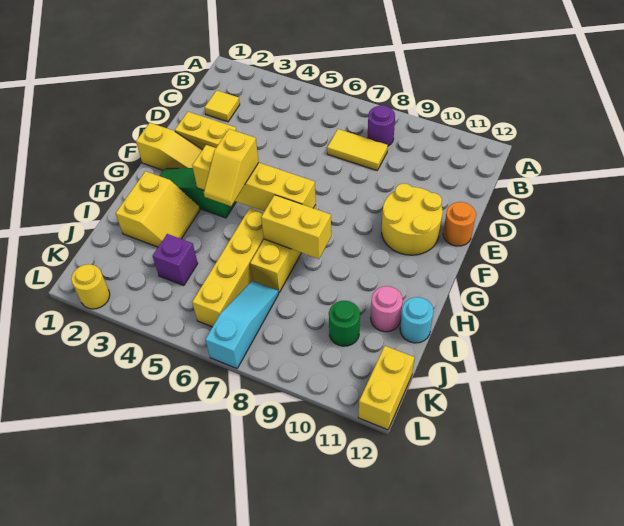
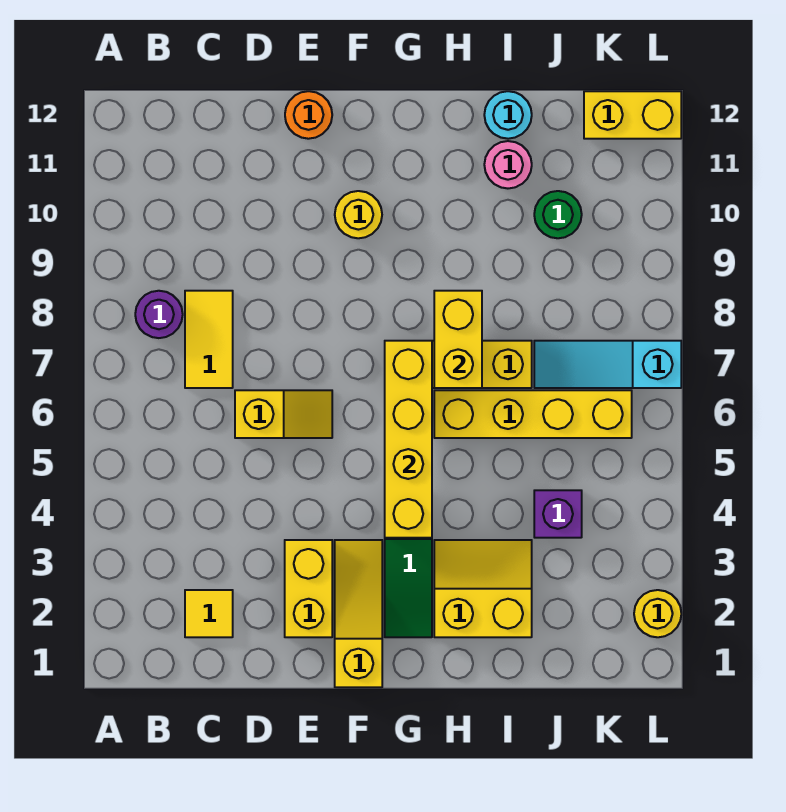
yellow round brick E10:F11 level 1 -> yellow round brick F10 level 1
yellow slope G5:H5 level 3 top G -> yellow slope D6:E6 level 1 top D

